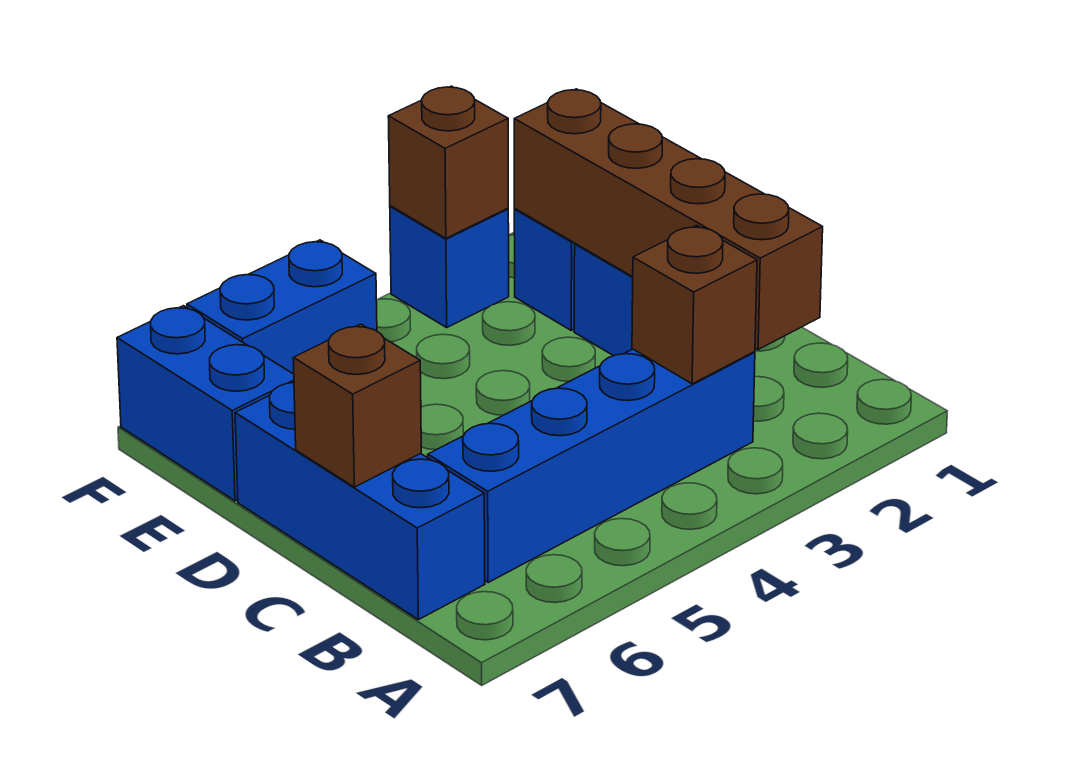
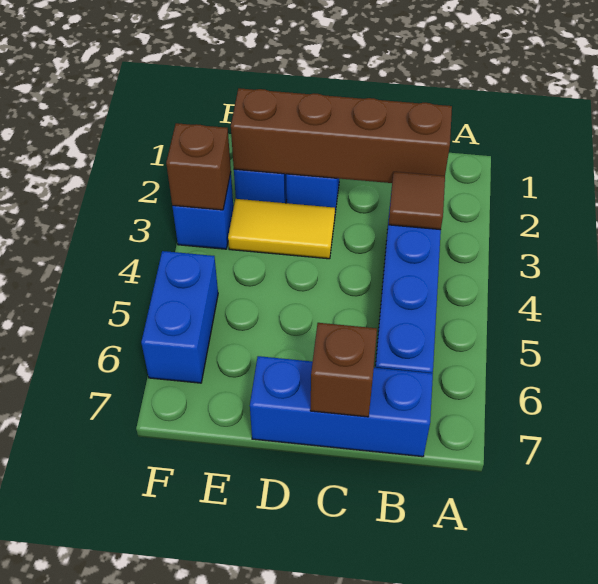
brown brick B3 level 2 -> brown tile B3 level 2
none -> yellow tile D3:E3 level 1
blue brick E7:F7 level 1 -> none

